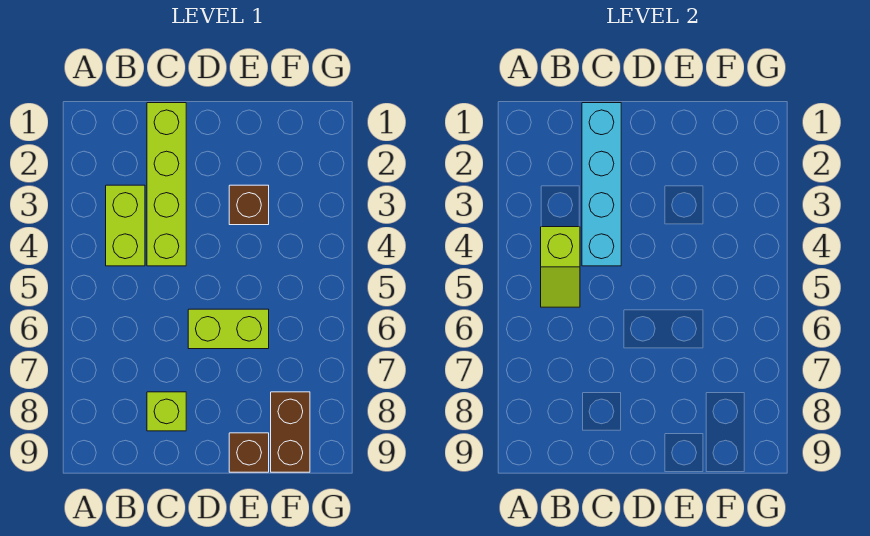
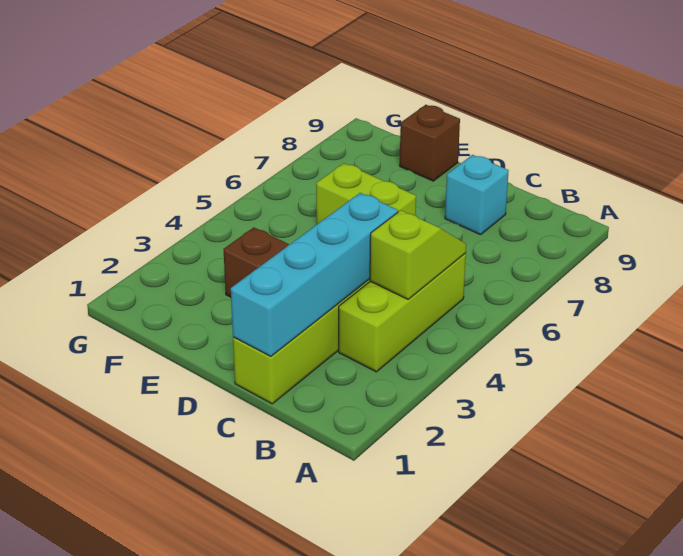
lime brick B3:B4 level 1 -> lime brick B3:B5 level 1
lime brick C8 level 1 -> cyan brick C8 level 1
brown brick F8:F9 level 1 -> none

